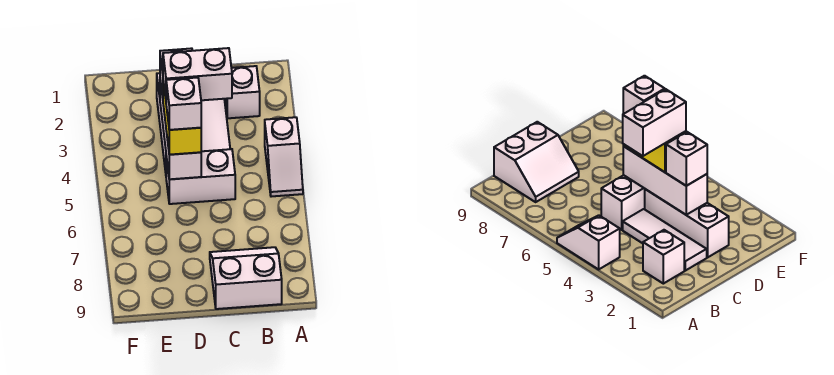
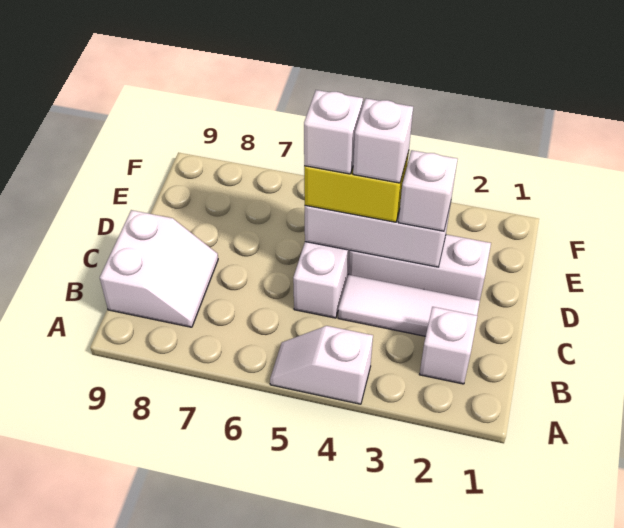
white brick C4:D4 level 4 -> white brick D4 level 4

